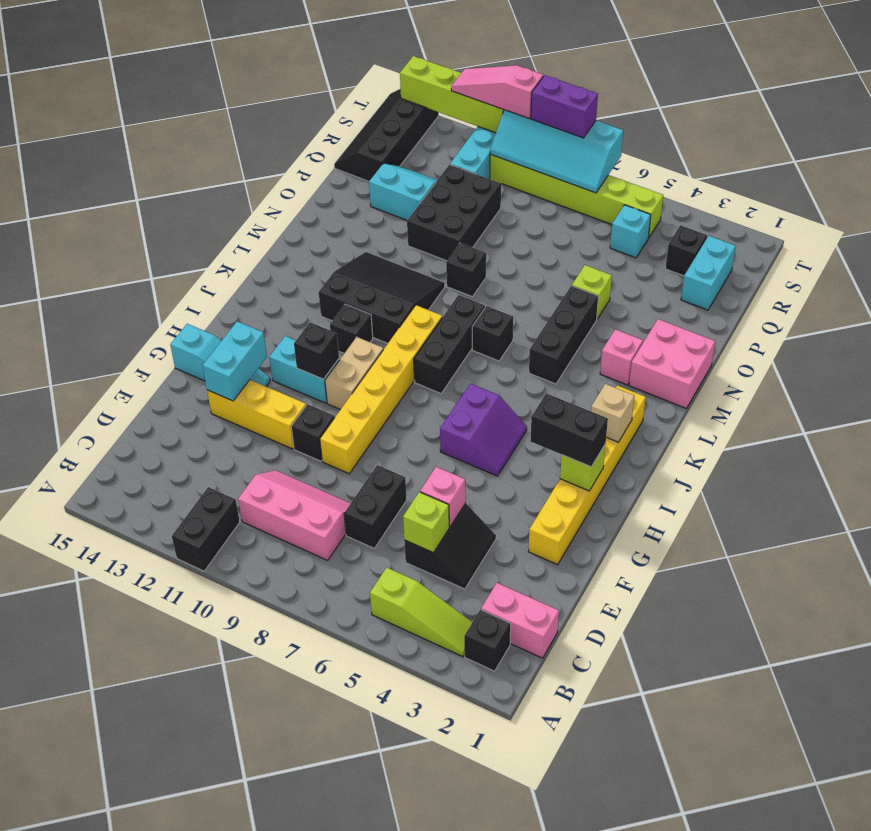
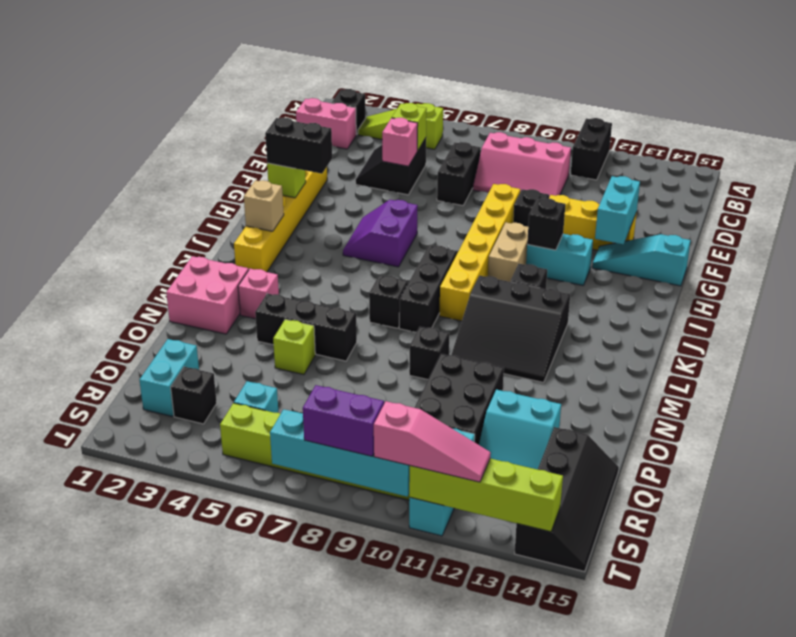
black brick L5:N5 level 1 -> black brick N4:N6 level 1

